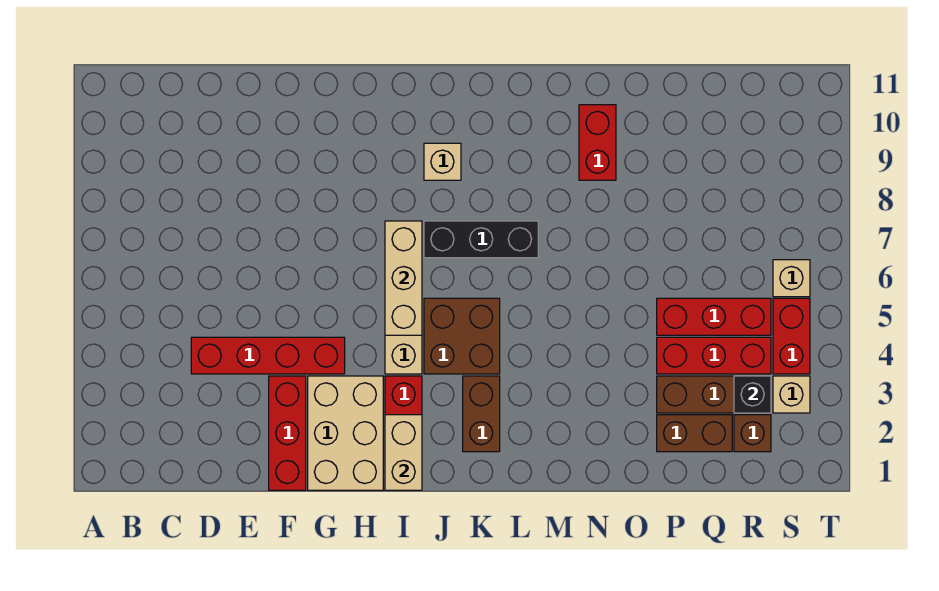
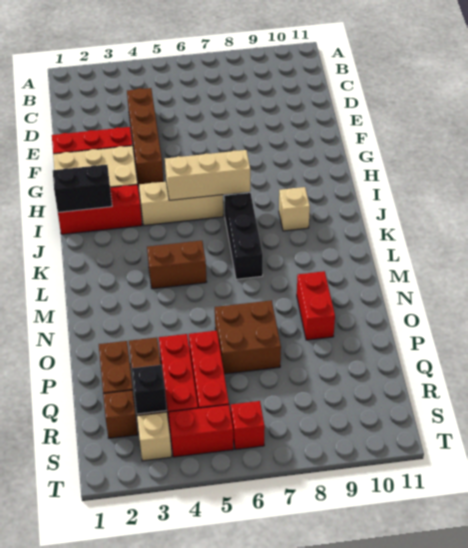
red brick D4:G4 level 1 -> brown brick D4:G4 level 1
tan brick I1:I2 level 2 -> black brick I1:I2 level 2
brown brick J4:K5 level 1 -> brown brick O6:P7 level 1
brown brick K2:K3 level 1 -> brown brick L4:L5 level 1
red brick N9:N10 level 1 -> red brick N9:O9 level 1
tan brick S6 level 1 -> red brick S6 level 1

